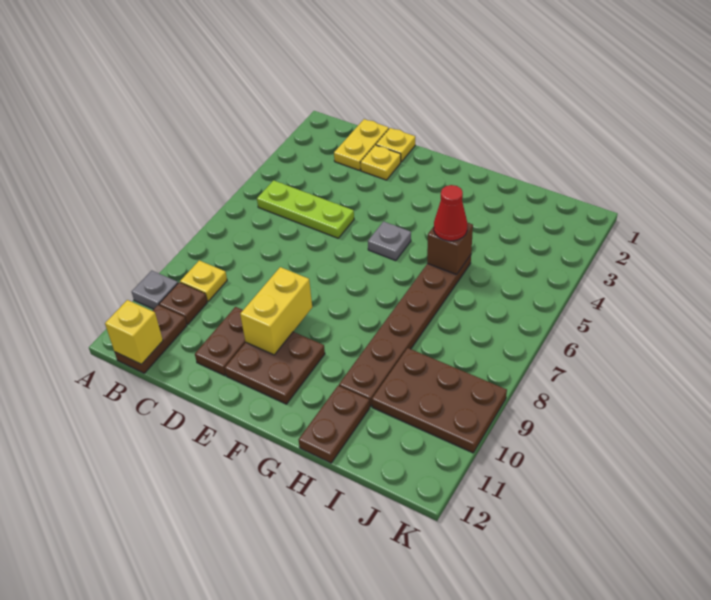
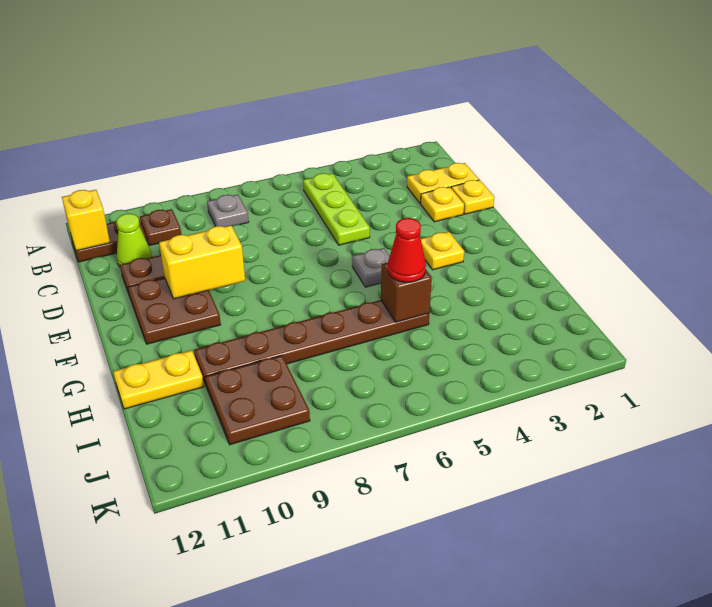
grey plate A10 level 1 -> grey plate B8 level 1
yellow plate B9 level 1 -> yellow plate F3 level 1
none -> lime cone C11 level 1
brown plate H11:H12 level 1 -> yellow plate H11:H12 level 1
brown plate I9:K10 level 1 -> brown plate I9:J10 level 1

